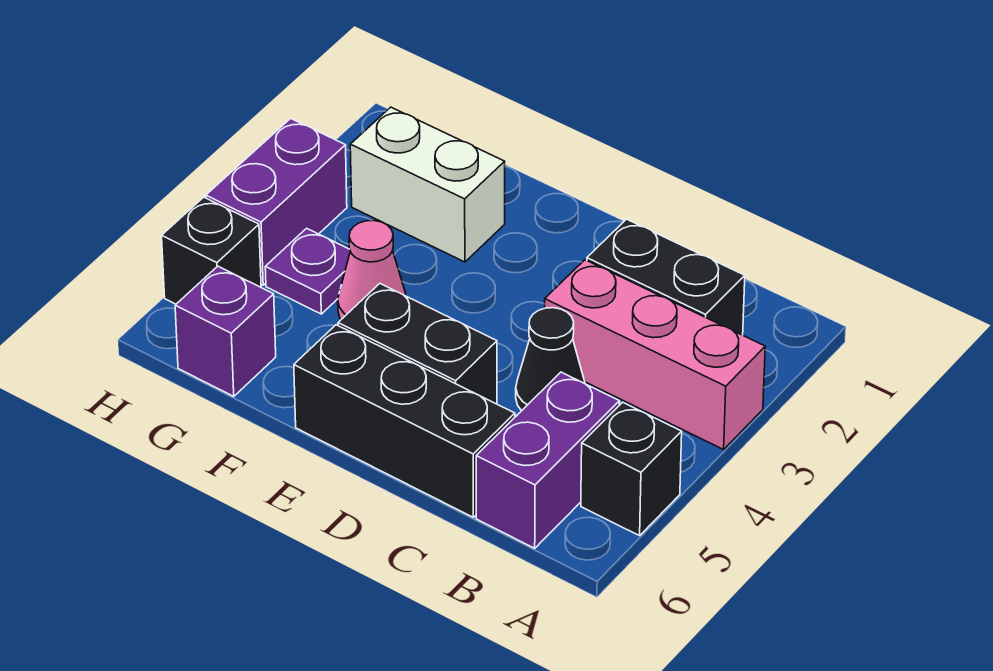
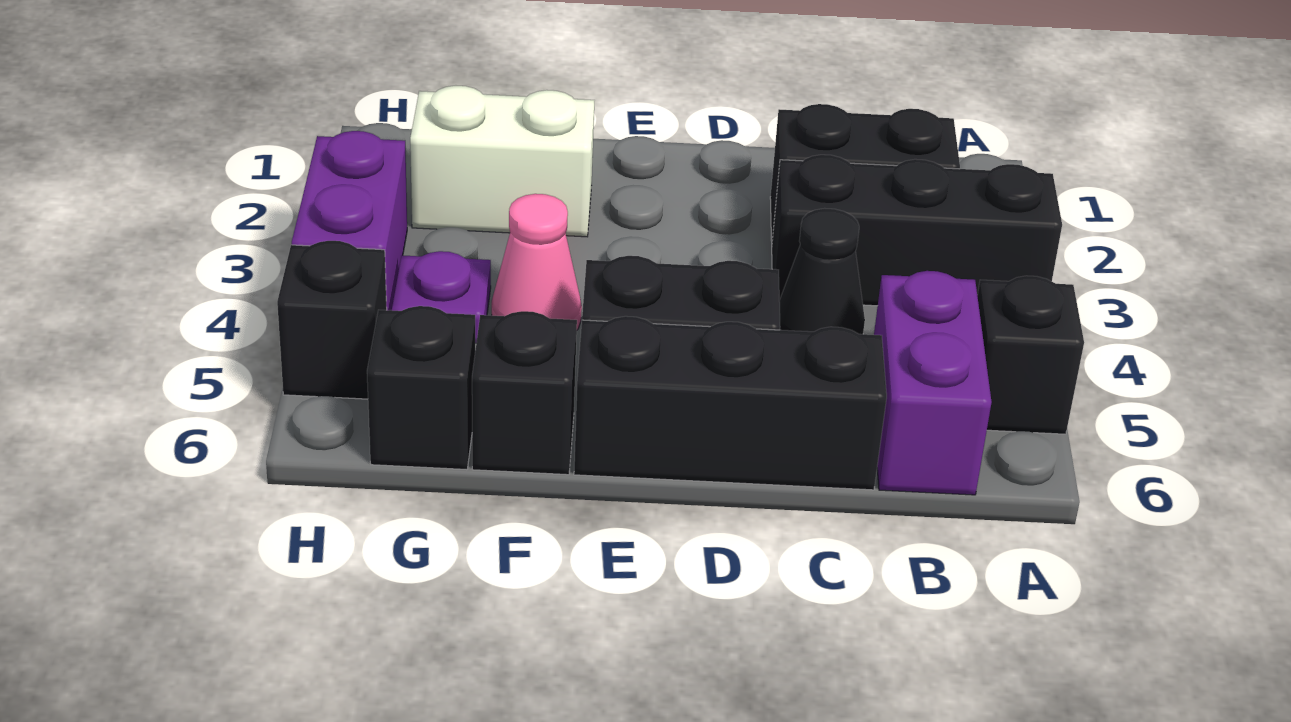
pink brick A3:C3 level 1 -> black brick A3:C3 level 1
none -> black brick F6 level 1
purple brick G6 level 1 -> black brick G6 level 1

